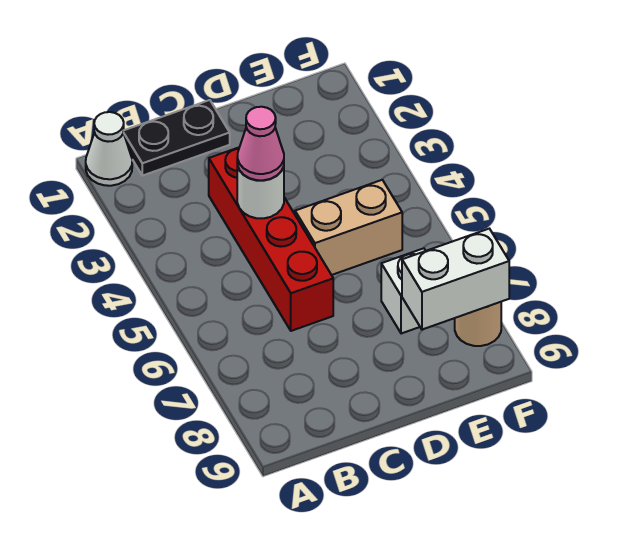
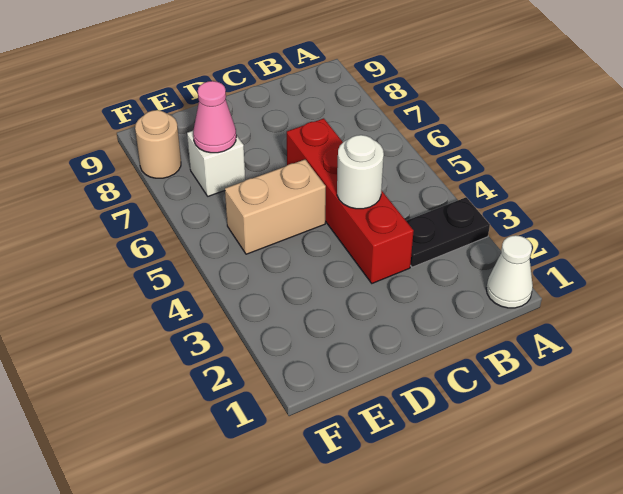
black plate B1:C1 level 1 -> black plate A3:B3 level 1
pink cone C4 level 3 -> pink cone E7 level 2
white brick E8:F8 level 2 -> none

